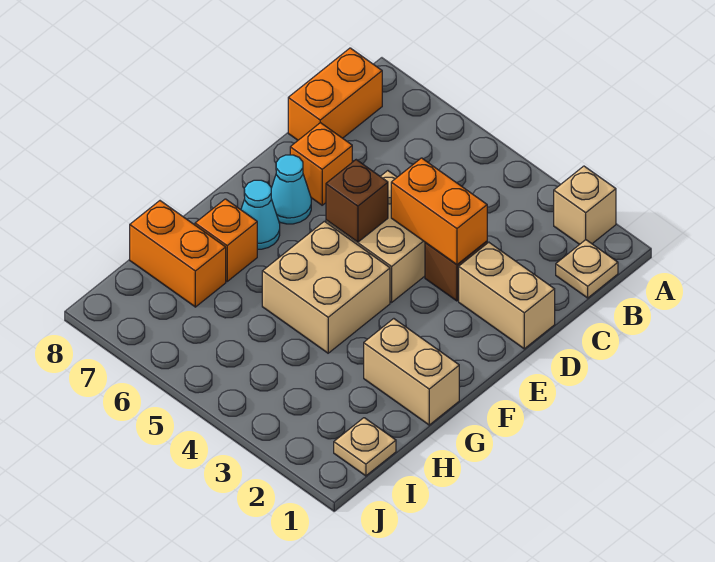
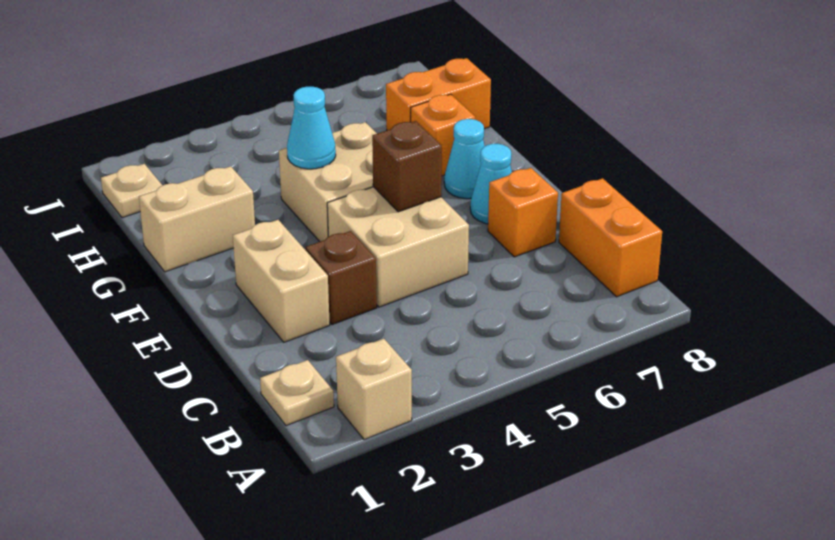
tan brick D1:D2 level 1 -> tan brick D2:E2 level 1
orange brick D3:D4 level 2 -> none
none -> cyan cone G4 level 2

